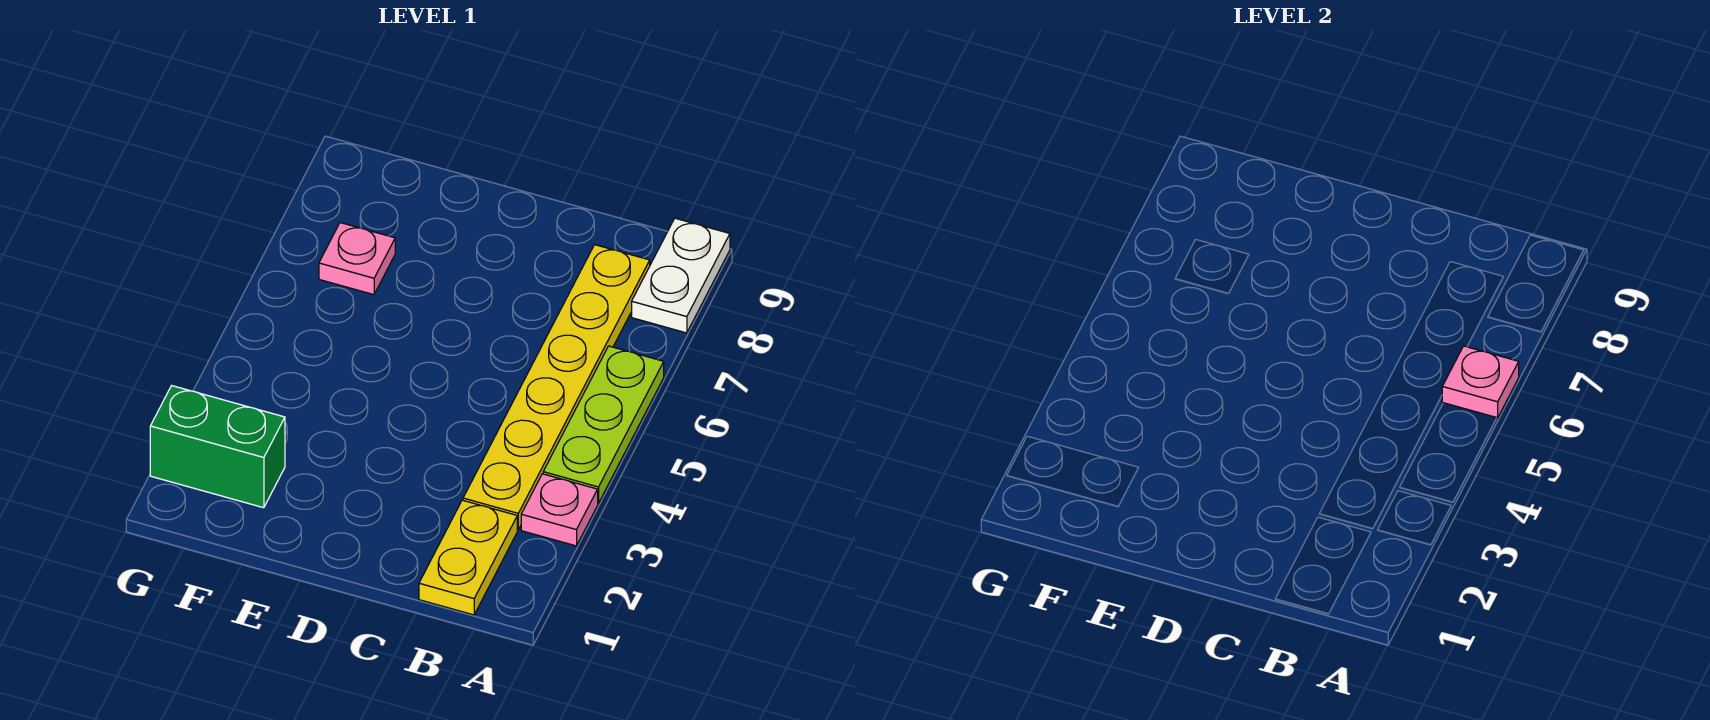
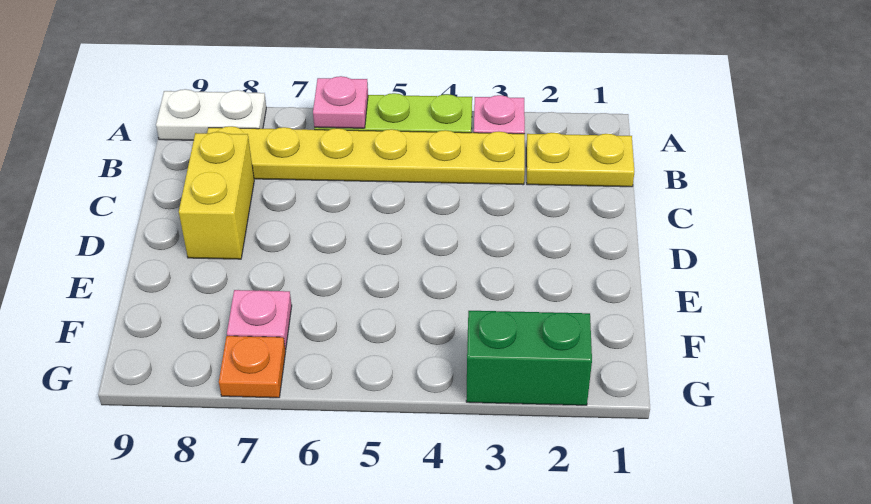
none -> yellow brick C8:D8 level 1
green brick F2:G2 level 1 -> green brick G2:G3 level 1
none -> orange plate G7 level 1

